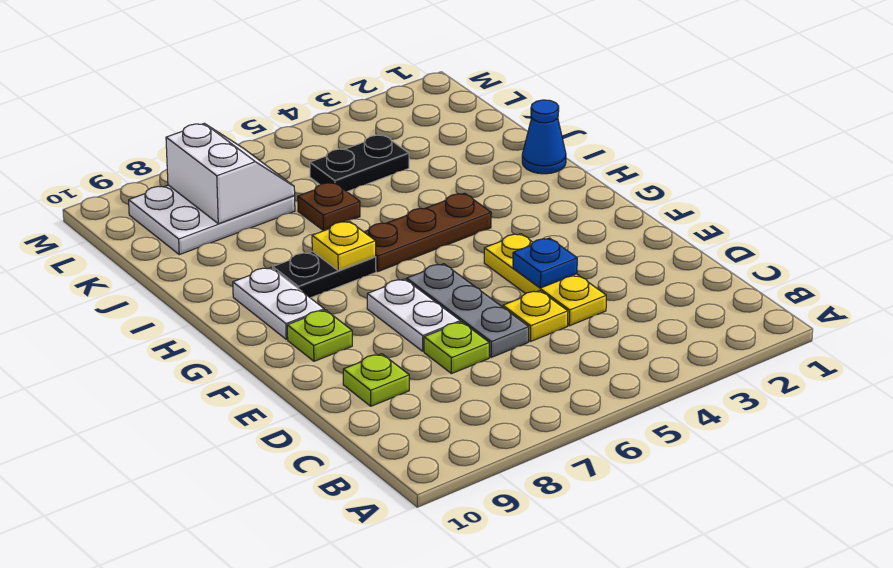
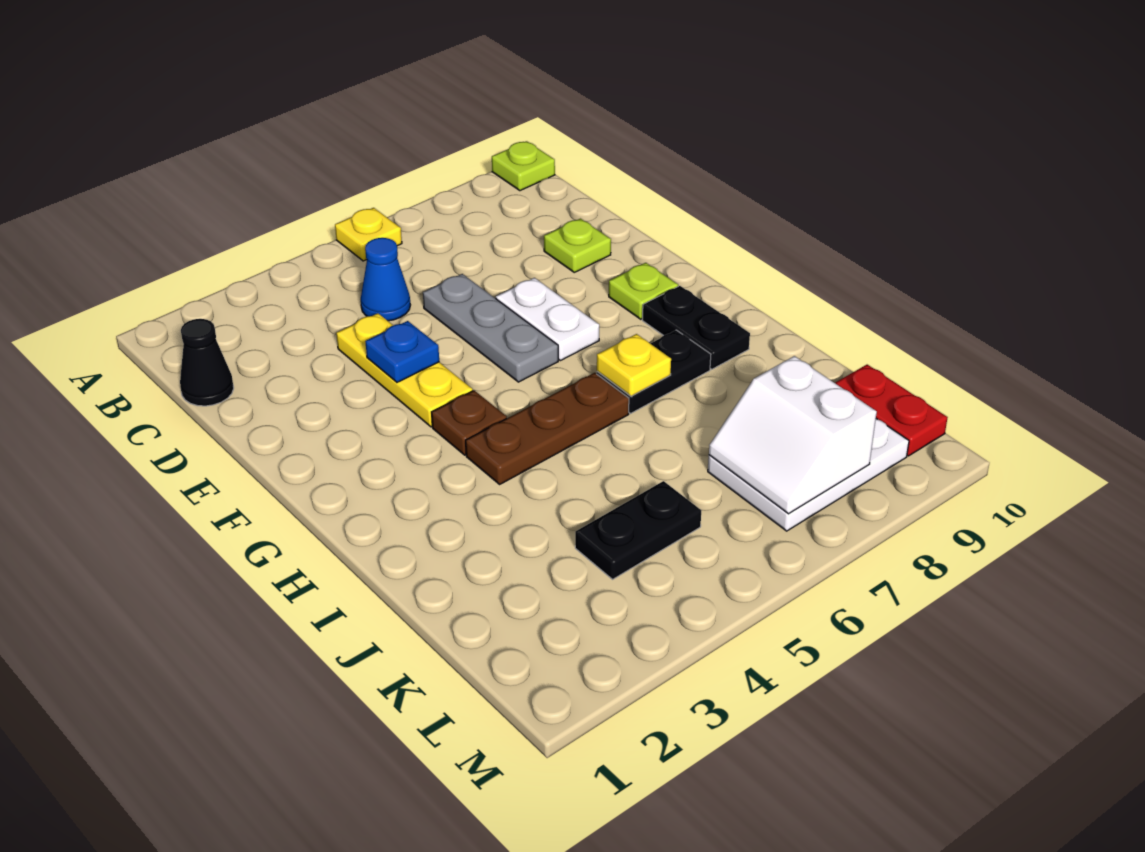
none -> black cone C1 level 1
yellow plate D5 level 1 -> yellow plate A6 level 1
lime plate D7 level 1 -> lime plate A10 level 1
white plate G9:H9 level 1 -> black plate G9:H9 level 1
blue cone I1 level 1 -> blue cone C5 level 1
brown plate J6 level 1 -> brown plate G4 level 1
none -> red plate K10:L10 level 1

